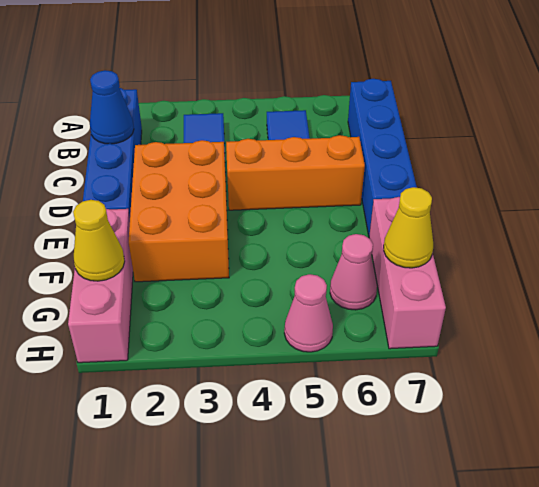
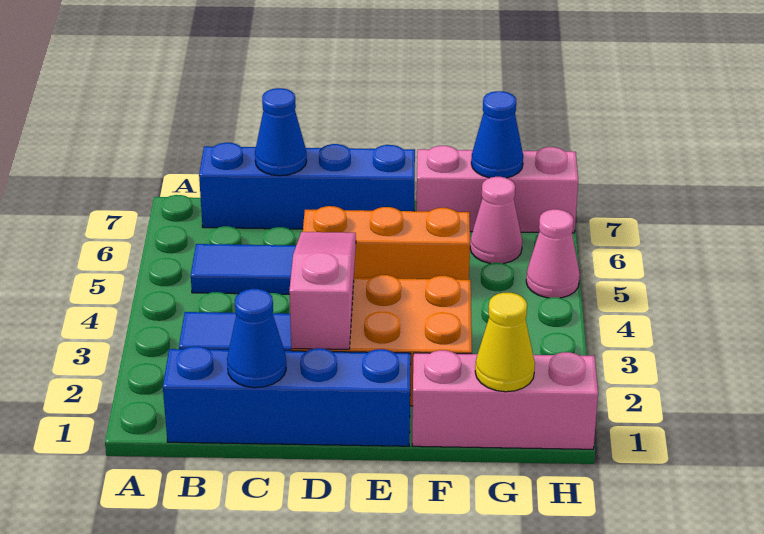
none -> blue cone C7 level 2
none -> pink slope D2:D4 level 2 top 2
orange brick D4:D6 level 1 -> orange brick D5:F5 level 1
yellow cone G7 level 2 -> blue cone G7 level 2

